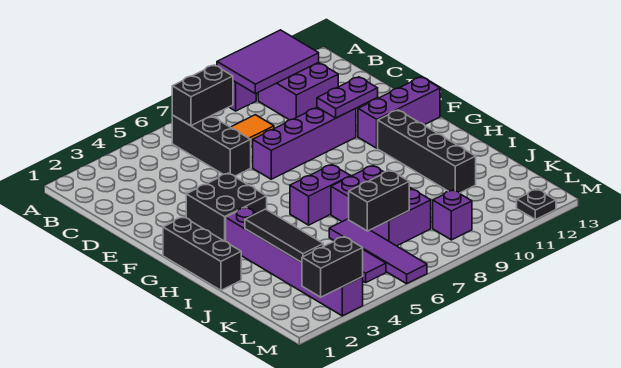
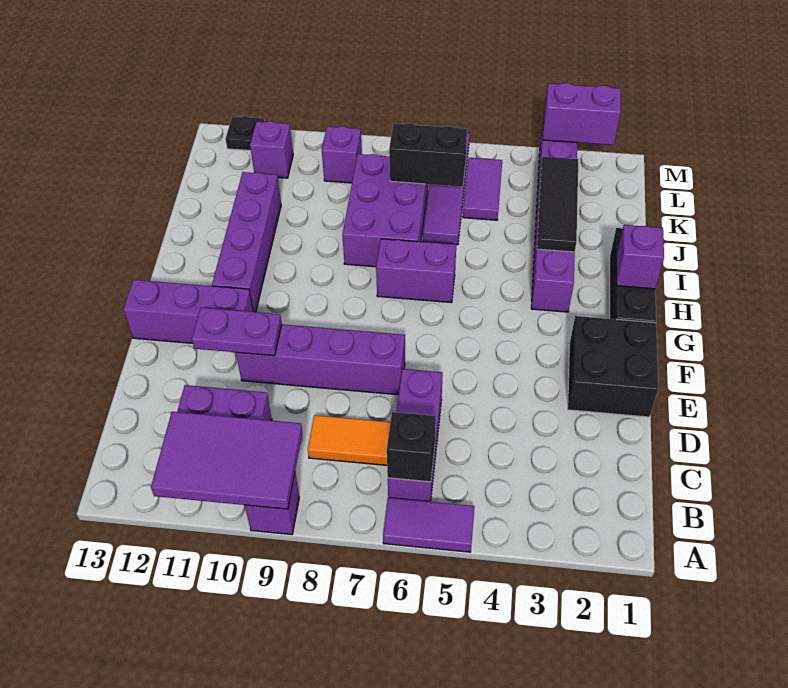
none -> purple tile A5:A6 level 1
black brick B6:D6 level 1 -> purple brick B6:D6 level 1
black brick B6:B7 level 2 -> black brick B6 level 2
black brick F3:G4 level 1 -> black brick E1:F2 level 1
black brick G11:J11 level 1 -> purple brick G11:J11 level 1
none -> purple brick H1 level 2
none -> purple brick L11 level 1
black brick M2:M3 level 2 -> purple brick M2:M3 level 2

